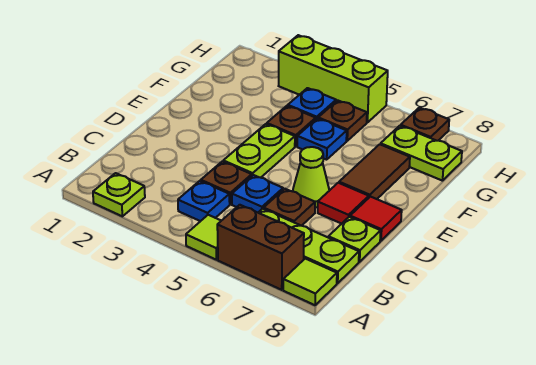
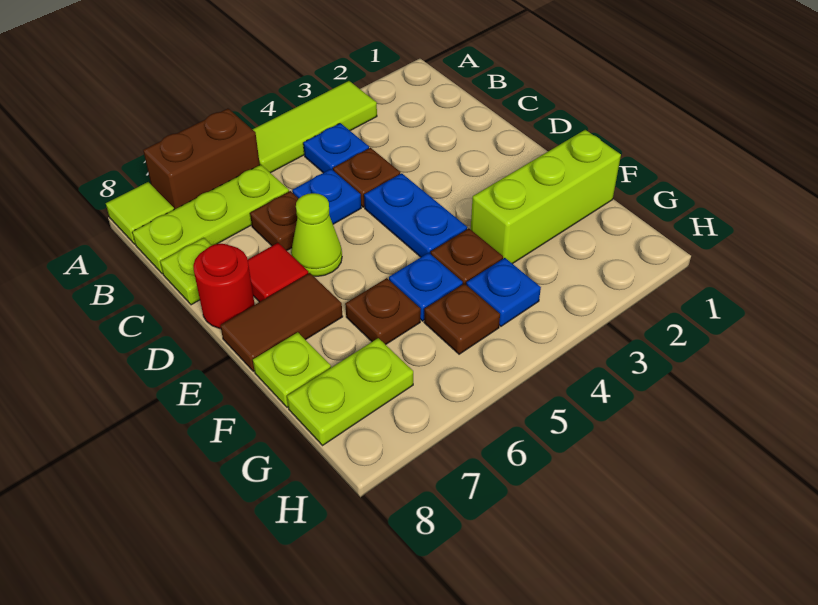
lime plate A2 level 1 -> lime plate F8 level 1
lime tile A5 level 1 -> lime tile A3:A5 level 1
lime plate D4:E4 level 1 -> blue plate D4:E4 level 1
red tile D8 level 1 -> red round brick D8 level 1
brown tile E7:F7 level 1 -> brown tile E7:E8 level 1
lime brick H3:H5 level 1 -> lime brick F1:F3 level 1
brown plate H7 level 1 -> brown plate F6 level 1

